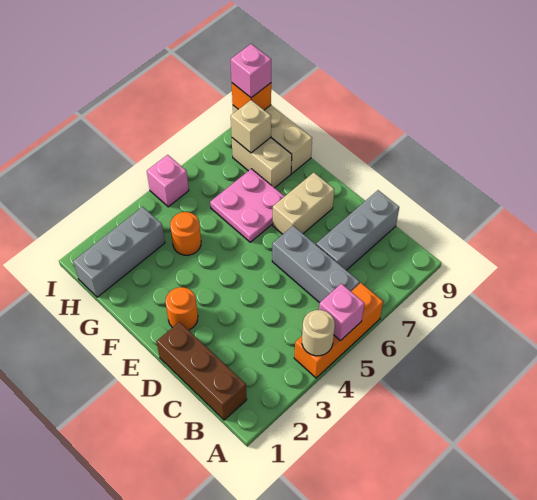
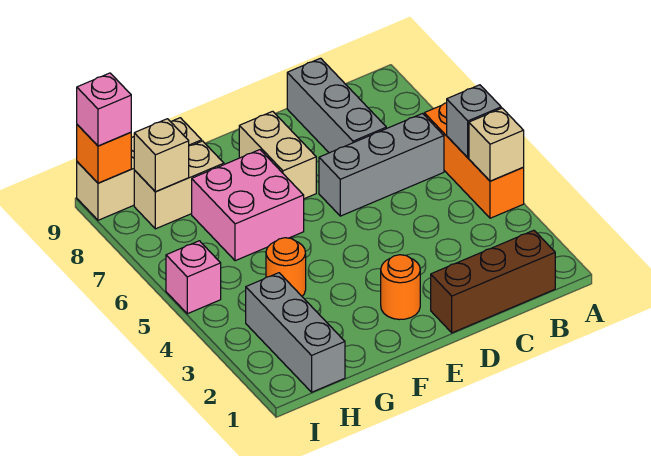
tan round brick A4 level 2 -> tan brick A4 level 2
pink brick A5 level 2 -> grey brick A5 level 2
pink plate F6:G7 level 1 -> pink brick F6:G7 level 1

